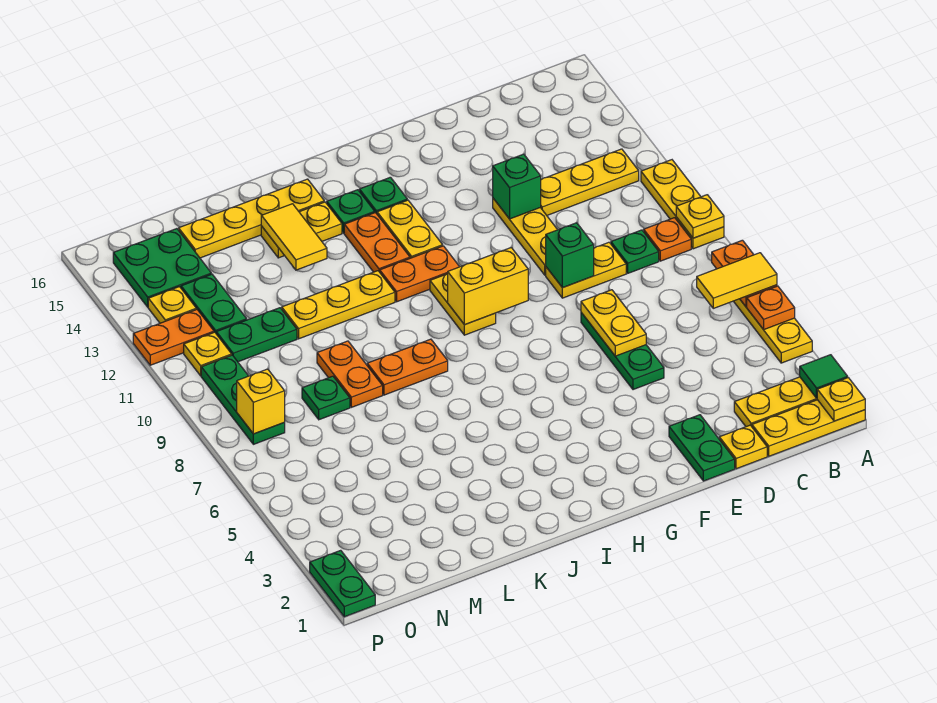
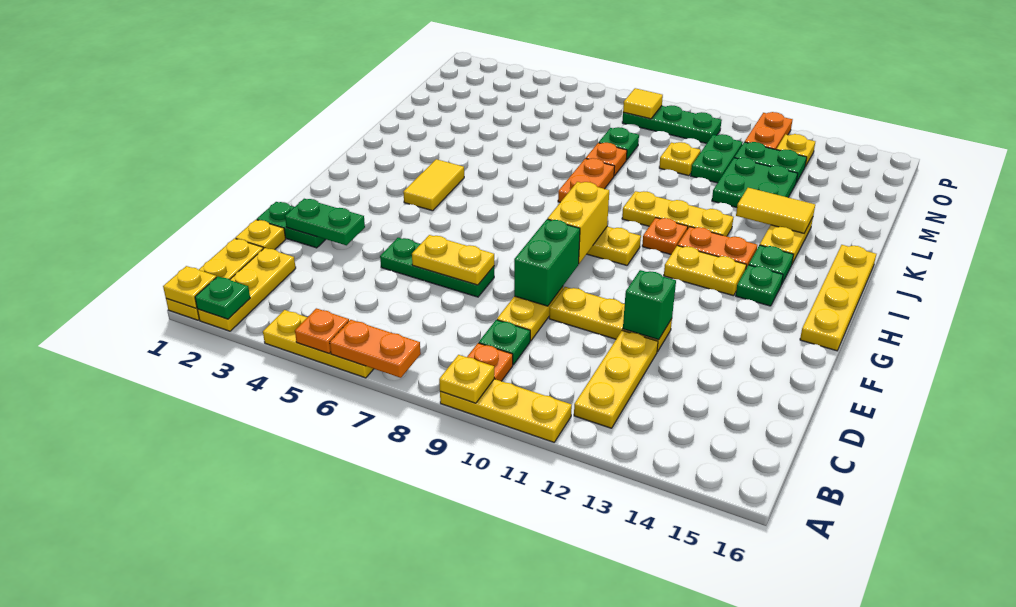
green tile A2 level 2 -> green plate A2 level 2
yellow tile A6:B6 level 3 -> yellow tile H4:I4 level 1
green brick E9 level 2 -> green brick E9:F9 level 2
orange plate H11:I11 level 1 -> orange plate I11 level 1
yellow plate J11:L11 level 1 -> yellow plate J10:J12 level 1
yellow plate J15:M15 level 1 -> yellow plate G16:J16 level 1
orange plate L8:L9 level 1 -> orange plate L8 level 1
green plate N14:O15 level 1 -> green plate L12:M13 level 1
yellow brick O8 level 2 -> yellow tile O8 level 2
yellow plate O11 level 1 -> yellow plate M10 level 1
green plate P1:P2 level 1 -> green plate E2:E3 level 2

